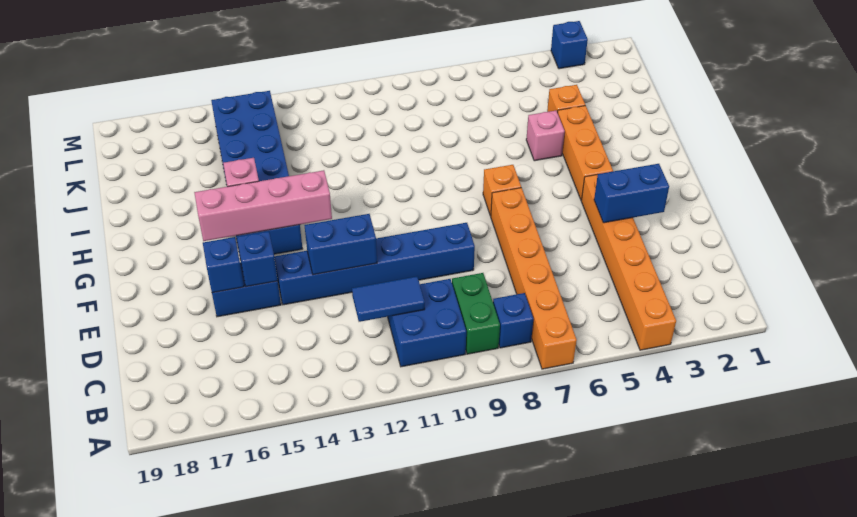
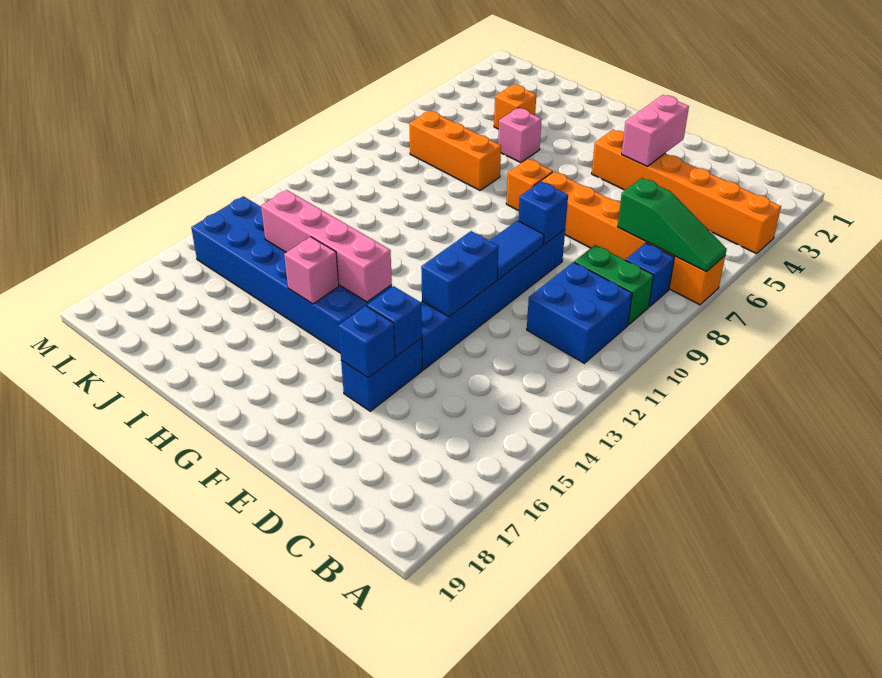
none -> green slope A7:C7 level 2 top C
blue tile C11:C12 level 2 -> blue tile E10:E11 level 2
blue brick E3:E4 level 2 -> pink brick E3:E4 level 2
orange brick G4:I4 level 1 -> orange brick I7:K7 level 1
pink brick G13:G16 level 2 -> pink brick G14:J14 level 2
blue brick M3 level 1 -> blue brick E9 level 2

